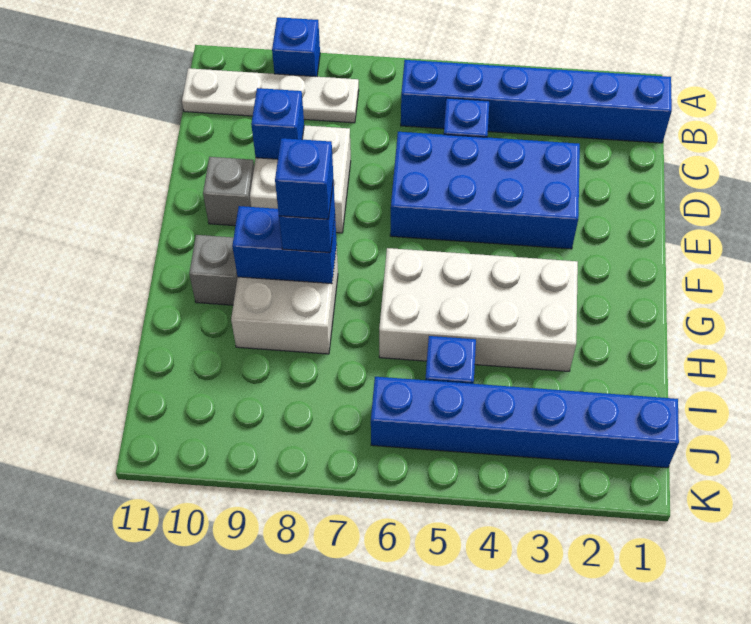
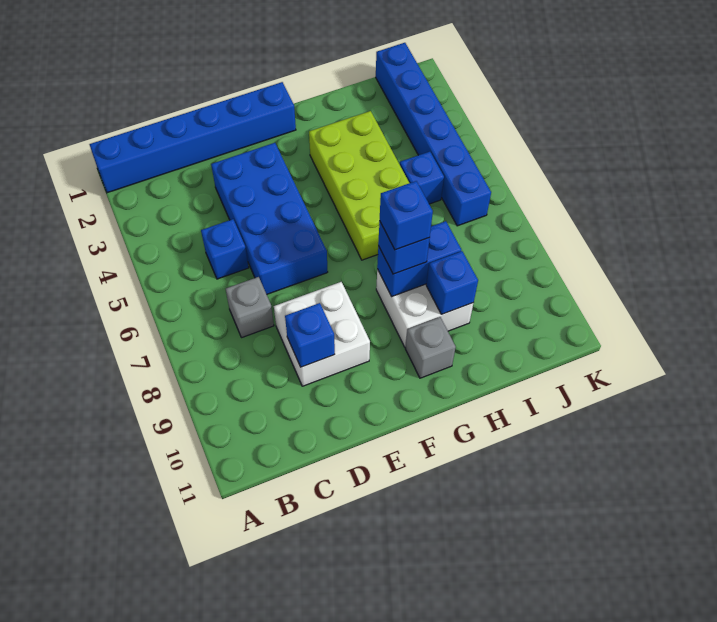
blue brick A9 level 1 -> blue brick H9 level 2
blue brick B1:B6 level 1 -> blue brick A1:F1 level 1
white plate B8:B11 level 1 -> none
grey brick E10 level 1 -> grey brick C7 level 1
white brick G3:H6 level 1 -> lime brick G3:H6 level 1
blue brick G8:G9 level 2 -> blue brick G8:H8 level 2

